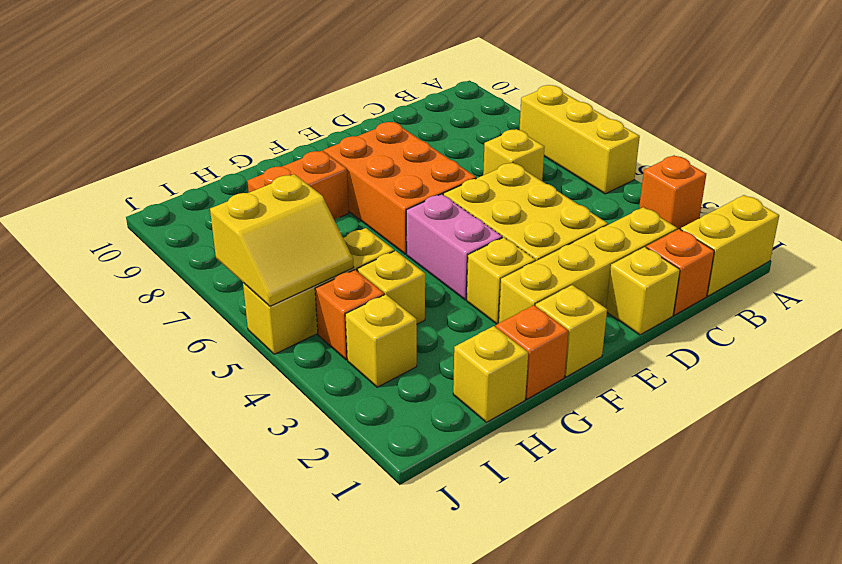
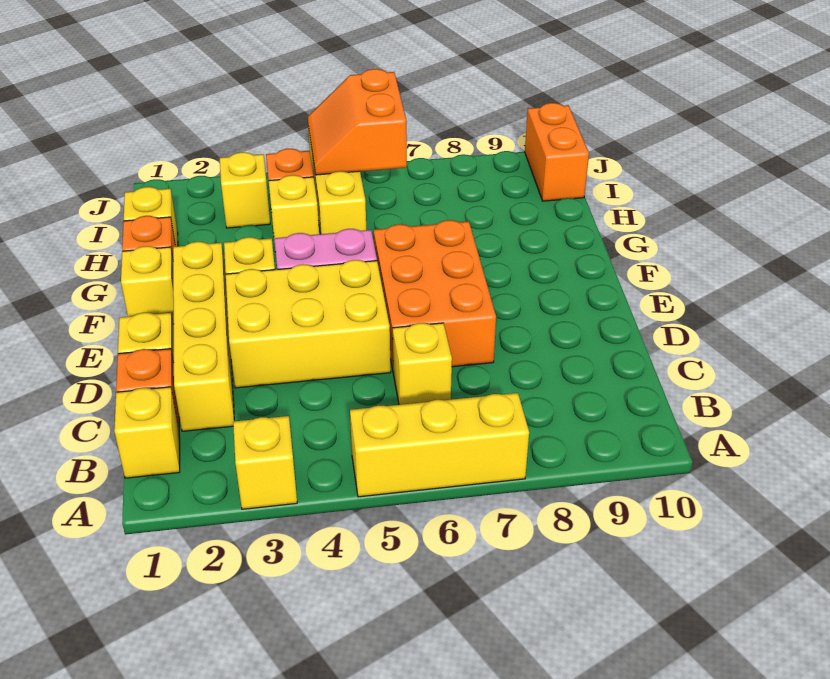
yellow brick A1:B1 level 1 -> yellow brick B1 level 1
orange brick A3 level 1 -> yellow brick A3 level 1
orange brick E6:F8 level 1 -> orange brick D6:F7 level 1
orange brick G8:H8 level 1 -> orange brick I10:J10 level 1
yellow slope I5:J6 level 2 top 6 -> orange slope I5:J6 level 2 top 6

